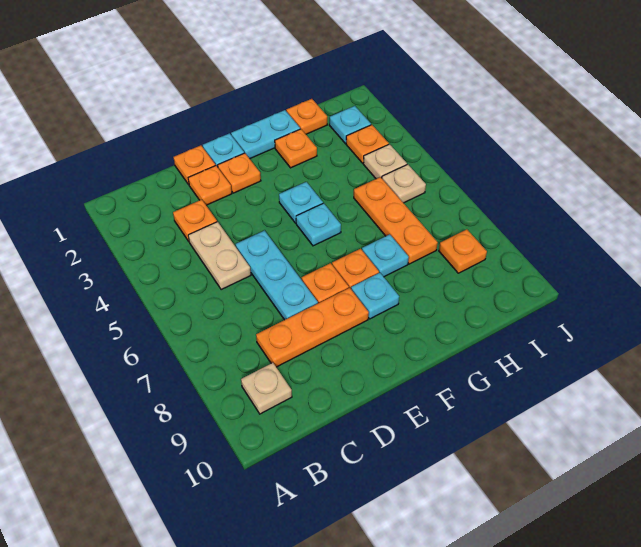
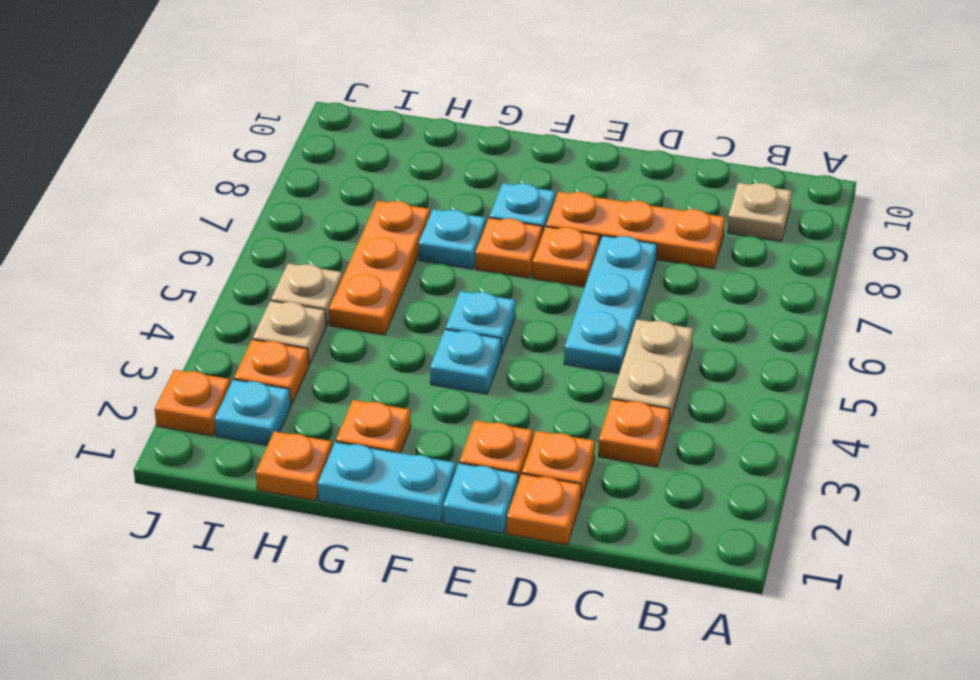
orange plate I8 level 1 -> orange plate J2 level 1

